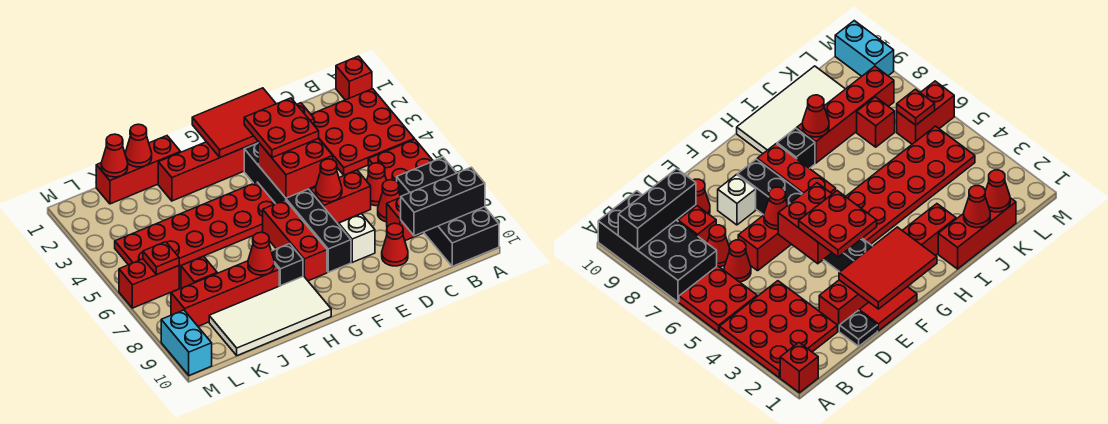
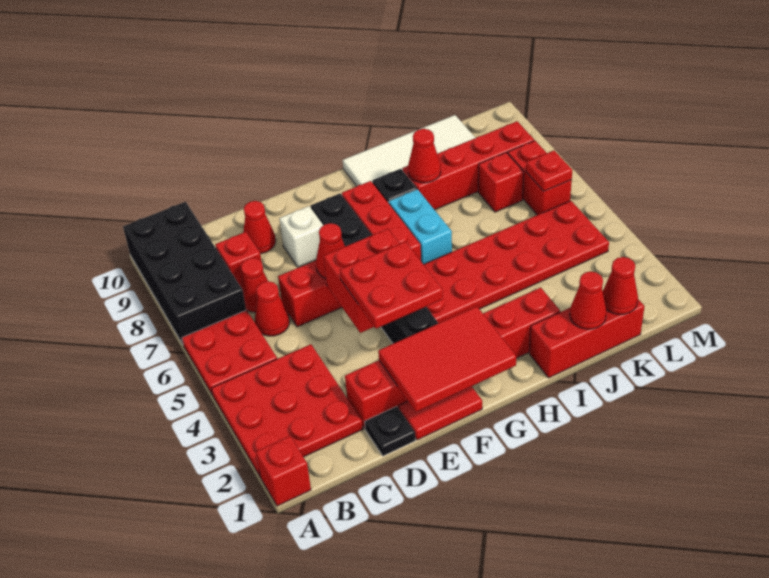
black brick A9:C9 level 2 -> none
red brick L6:M6 level 1 -> red brick L6:L7 level 1
cyan brick M9:M10 level 1 -> cyan brick H6:H7 level 1

